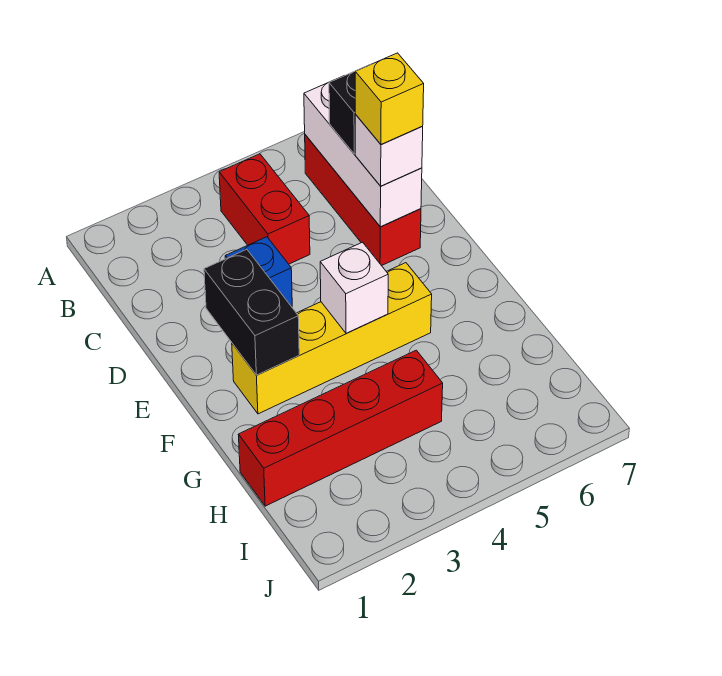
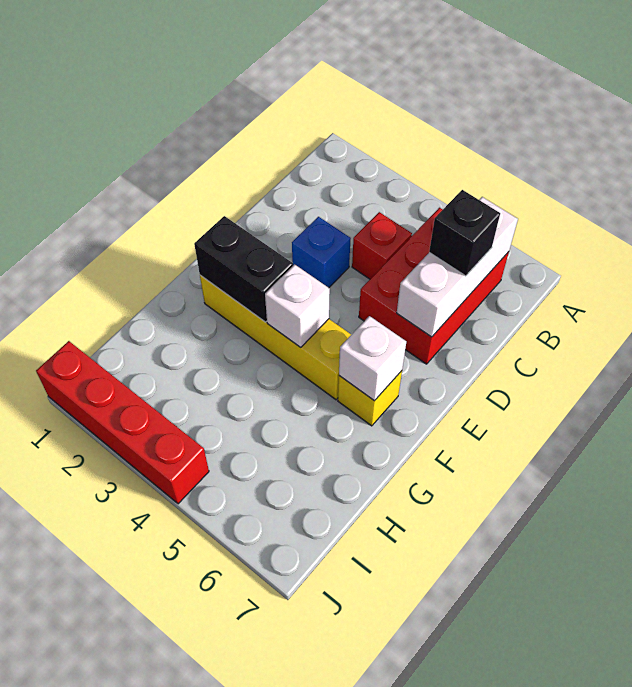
red brick B4:C4 level 1 -> red brick C4 level 1
red brick B6:D6 level 1 -> red brick B5:D6 level 1
white brick D6 level 3 -> white brick F6 level 2
yellow brick D6 level 4 -> yellow brick F6 level 1
black brick E2:F2 level 2 -> black brick F2:F3 level 2
red brick H1:H4 level 1 -> red brick J1:J4 level 1

